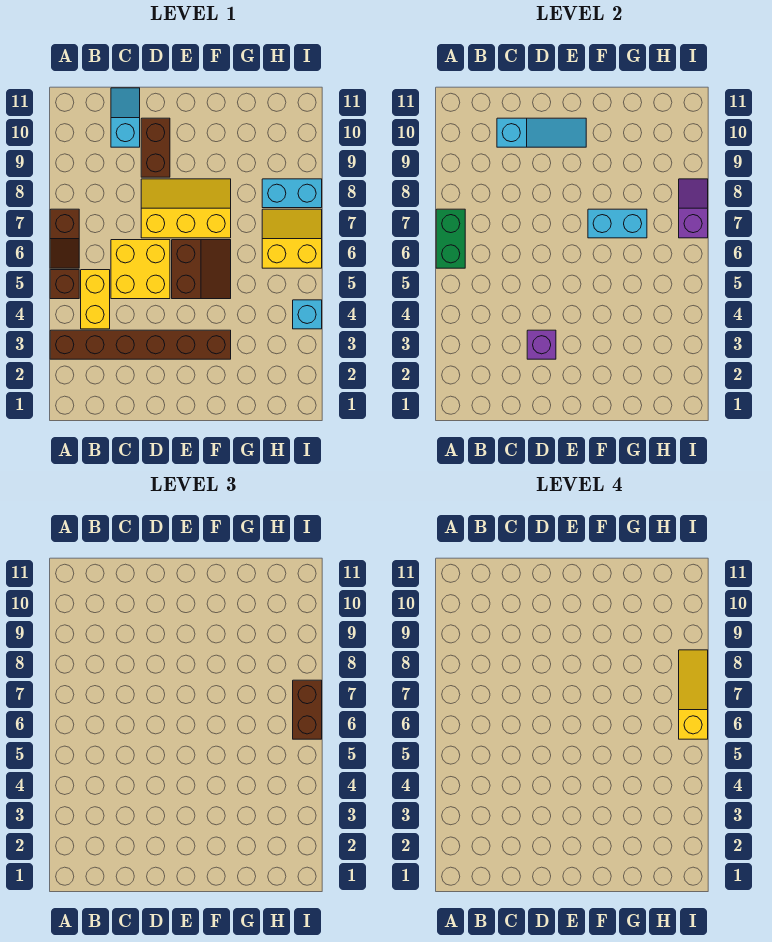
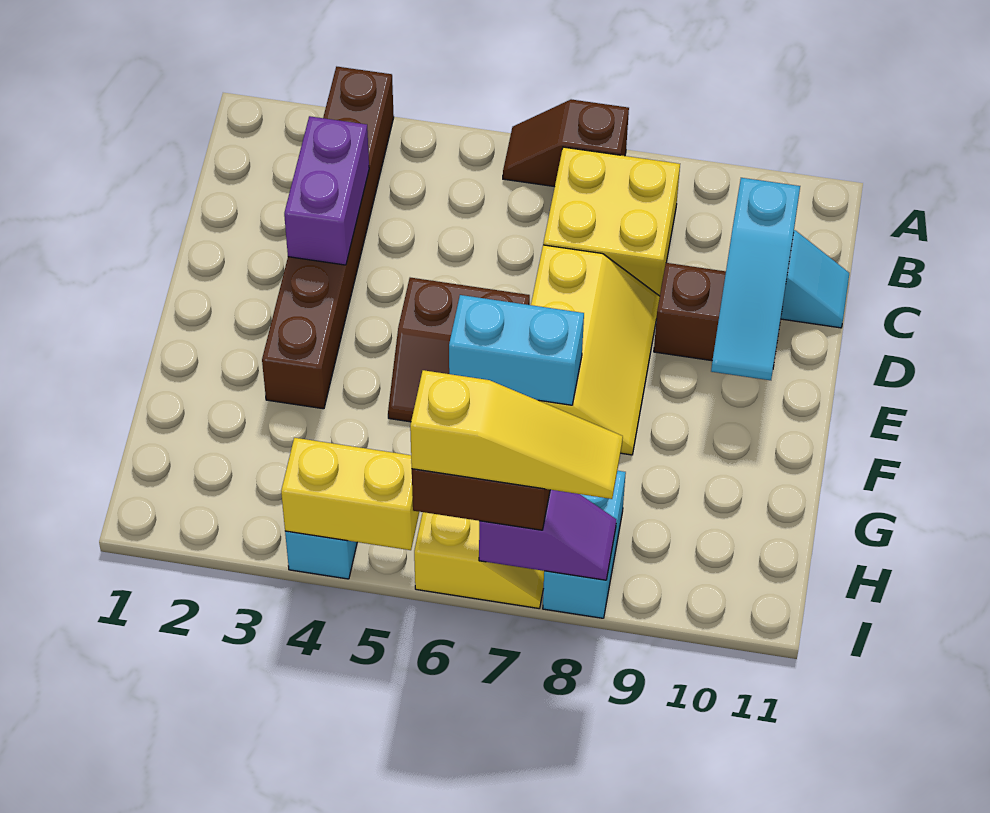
brown brick A5 level 1 -> none
green brick A6:A7 level 2 -> none
yellow brick B4:B5 level 1 -> yellow brick I4:I5 level 2
yellow brick C5:D6 level 1 -> yellow brick B7:C8 level 1
purple brick D3 level 2 -> purple brick C3:D3 level 2
cyan brick F7:G7 level 2 -> cyan brick F6:F7 level 2

